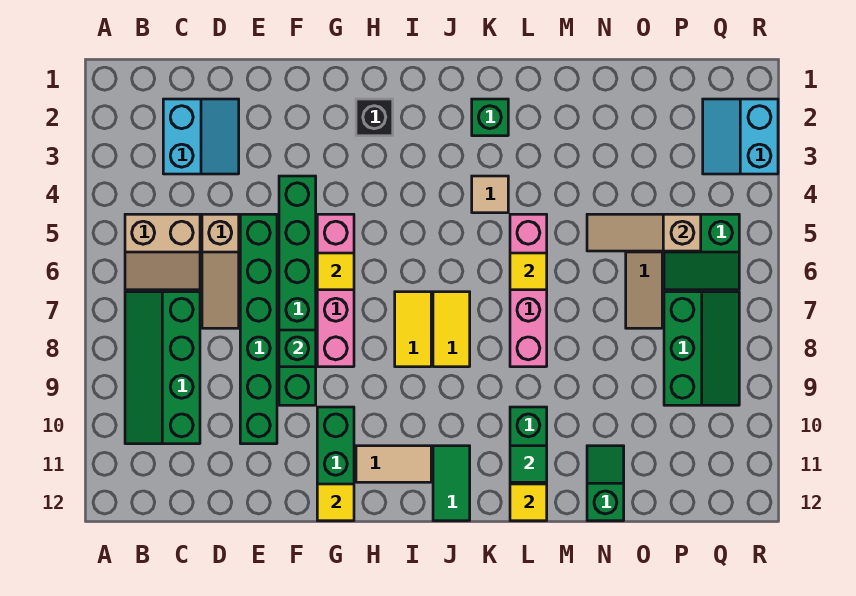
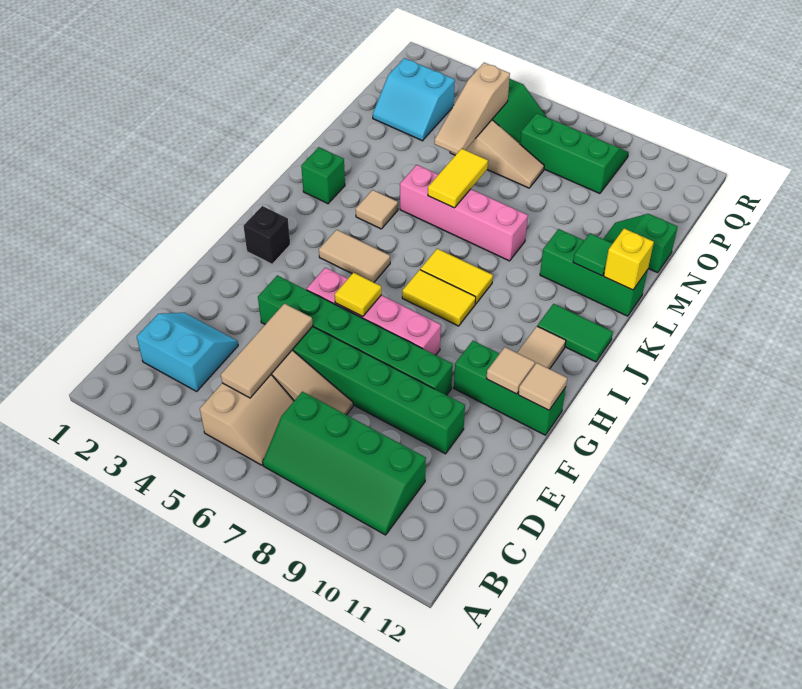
none -> tan tile C5:E5 level 2
green brick F8 level 2 -> none
none -> tan tile G11 level 2
yellow tile G12 level 2 -> tan tile G12 level 2
none -> tan tile I4:I5 level 1
yellow tile L6 level 2 -> yellow tile L6:M6 level 2
yellow tile L12 level 2 -> yellow brick L12 level 2
cyan slope Q2:R3 level 1 top R -> cyan slope O2:P3 level 1 top P

